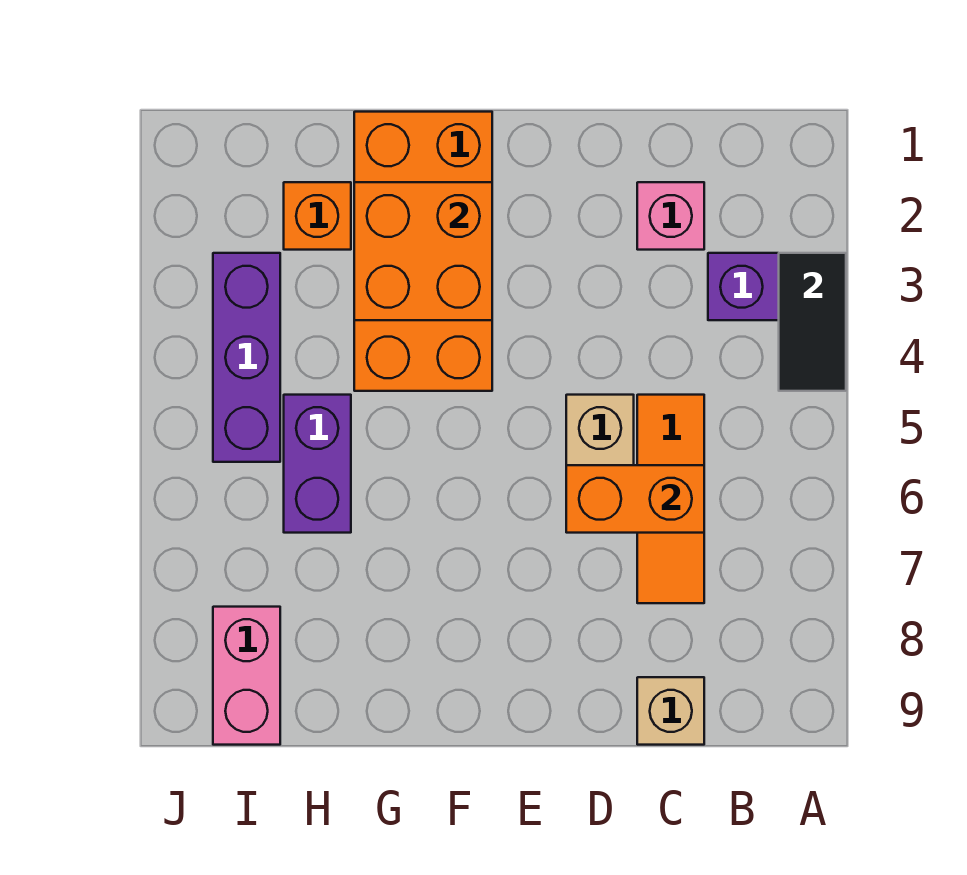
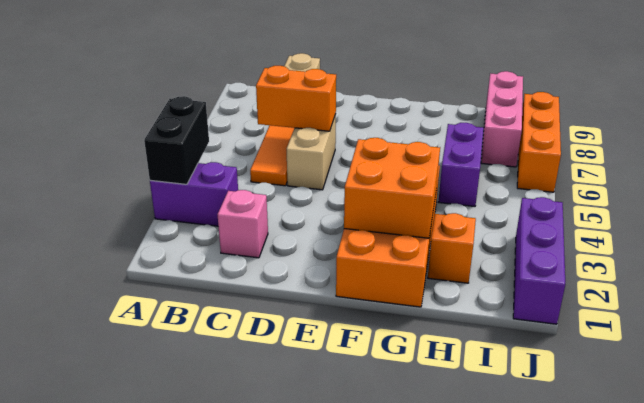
black tile A3:A4 level 2 -> black brick A3:A4 level 2
purple brick I3:I5 level 1 -> purple brick J1:J3 level 1
pink brick I8:I9 level 1 -> pink brick I7:I9 level 1
none -> orange brick J6:J8 level 1

